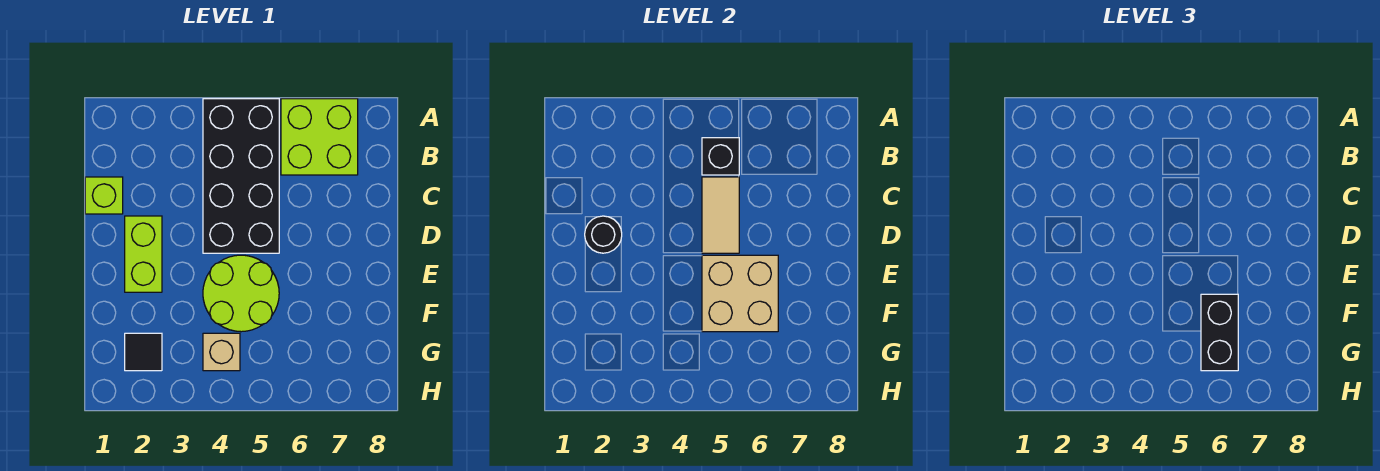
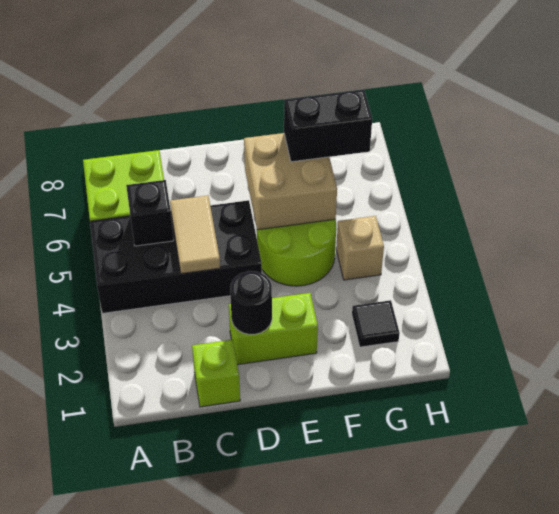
tan tile C5:D5 level 2 -> tan tile C4:C5 level 2

